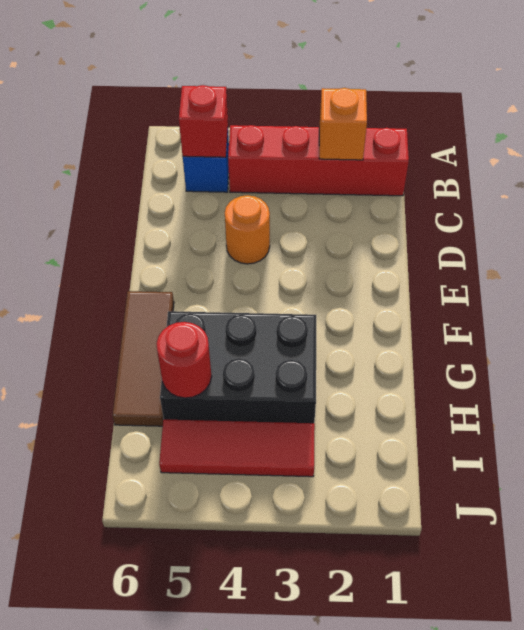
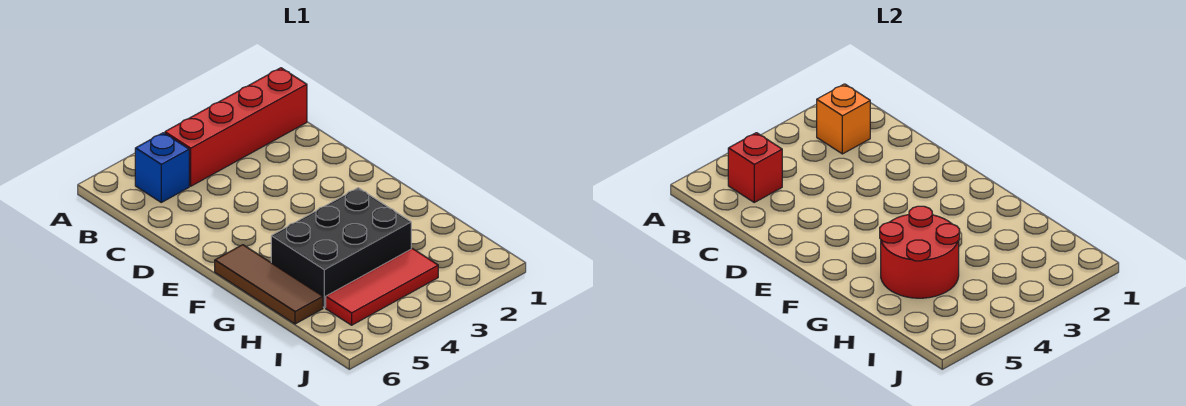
orange round brick D4 level 1 -> none
red round brick H5 level 2 -> red round brick G4:H5 level 2

